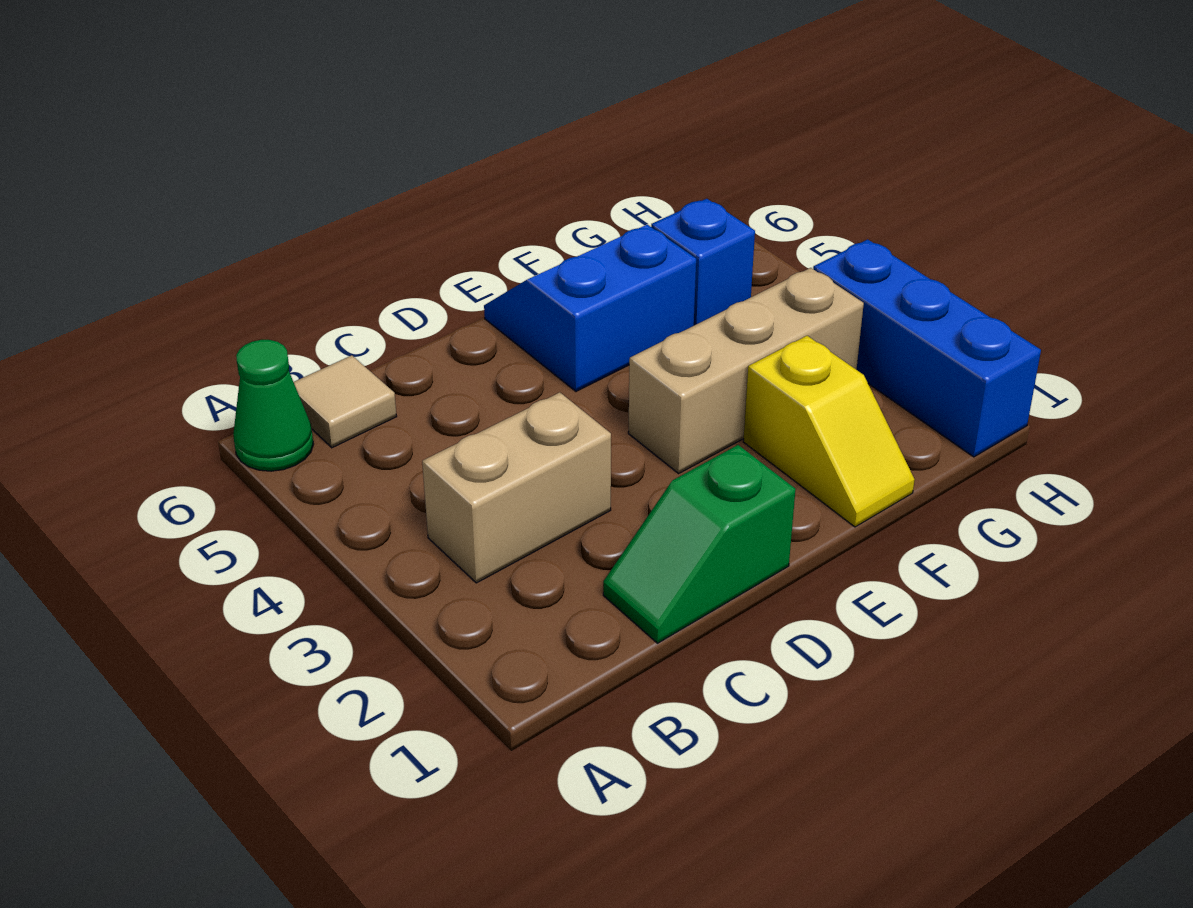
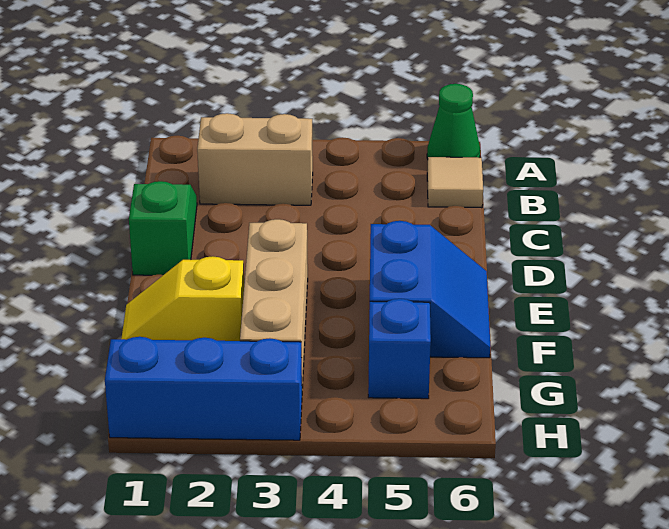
tan brick B3:C3 level 1 -> tan brick B2:B3 level 1

